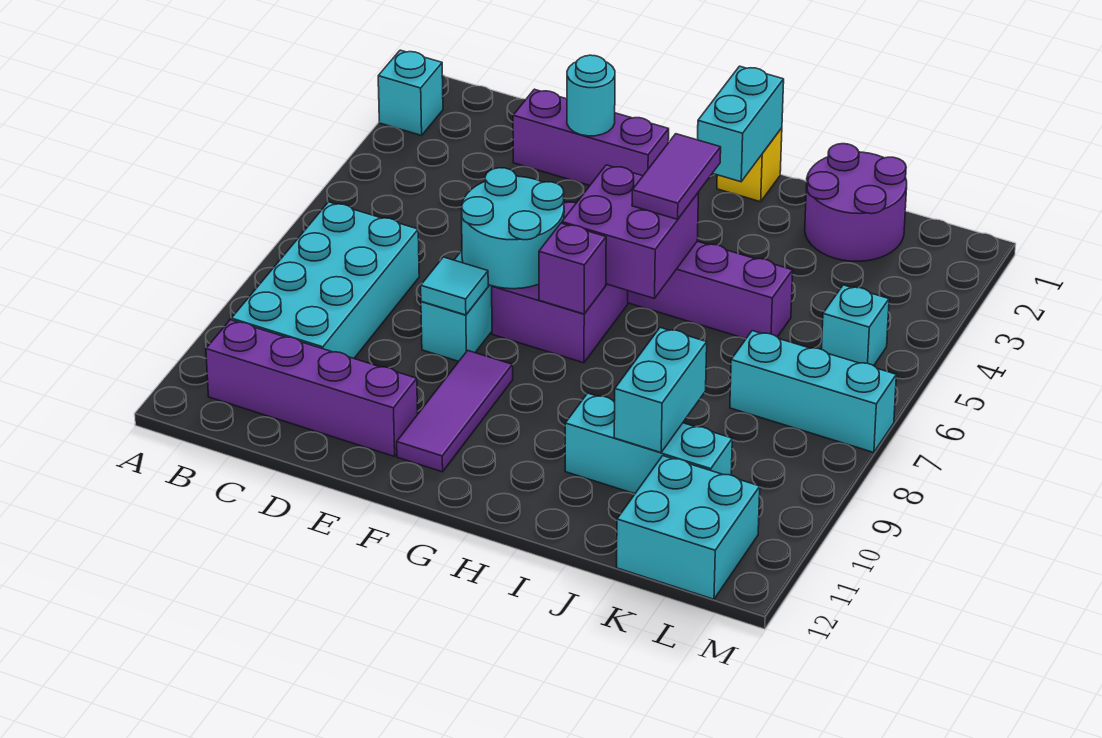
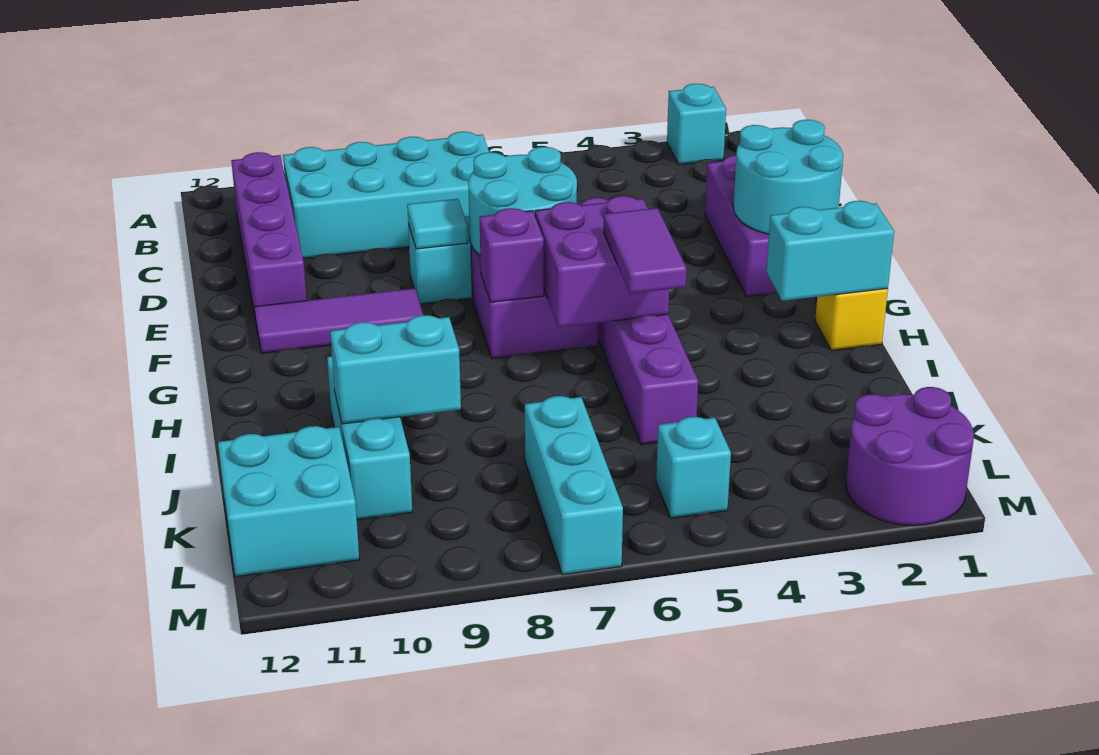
cyan round brick E2 level 2 -> cyan round brick E1:F2 level 2
purple tile H4:H5 level 3 -> purple tile H5:I5 level 3
purple round brick J1:K2 level 1 -> purple round brick L1:M2 level 1

